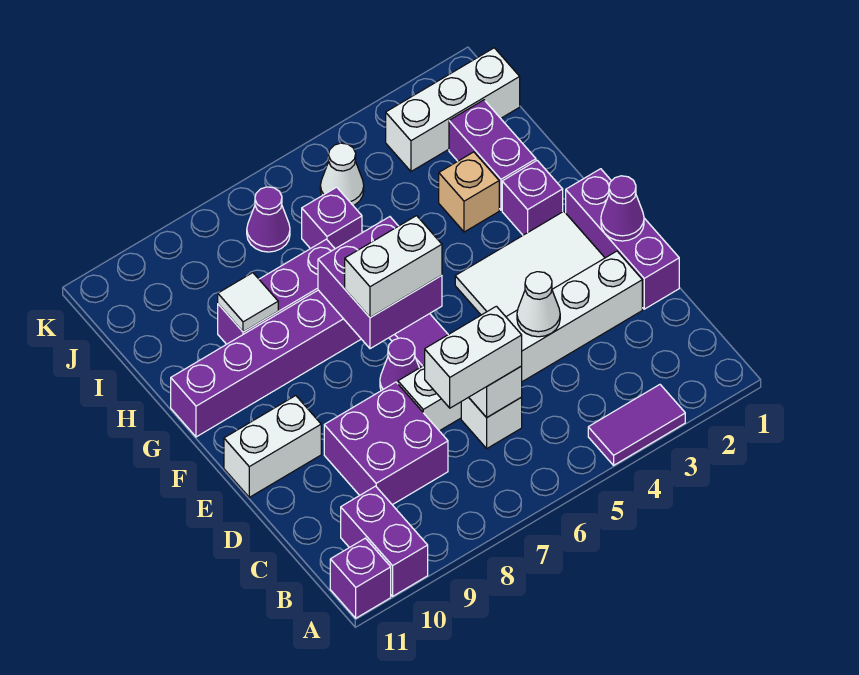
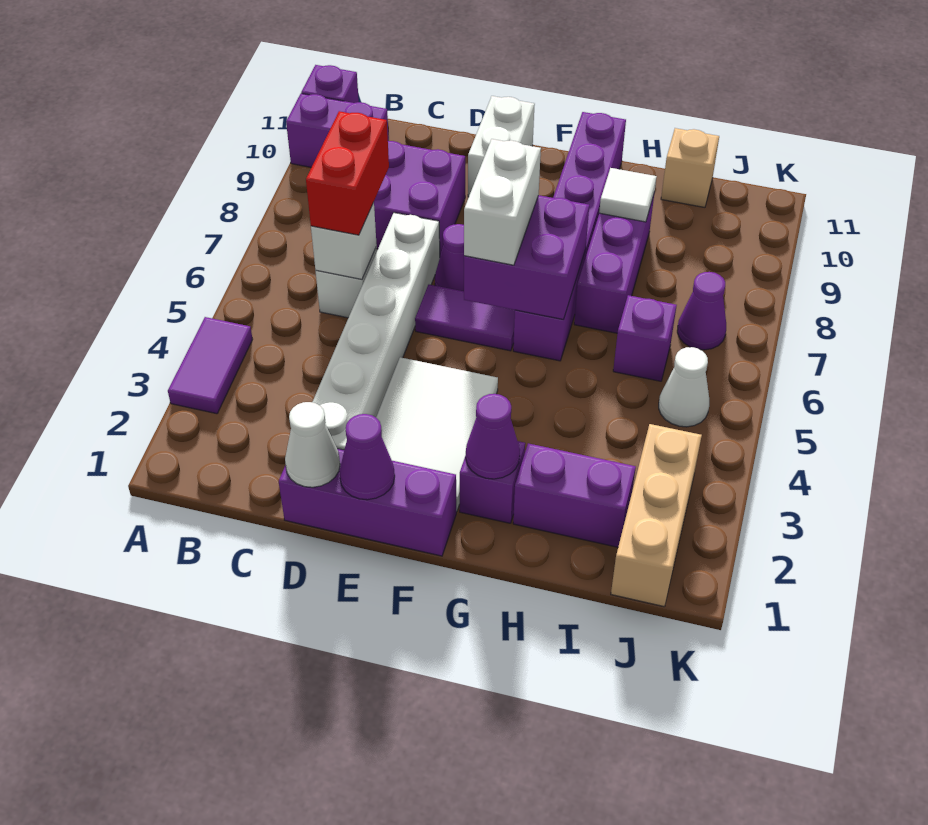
white brick C6:C7 level 3 -> red brick C6:C7 level 3
white cone D4 level 2 -> white cone D1 level 2
none -> purple cone G2 level 2
tan brick H3 level 1 -> tan brick I11 level 1
white brick J1:J3 level 1 -> tan brick J1:J3 level 1

